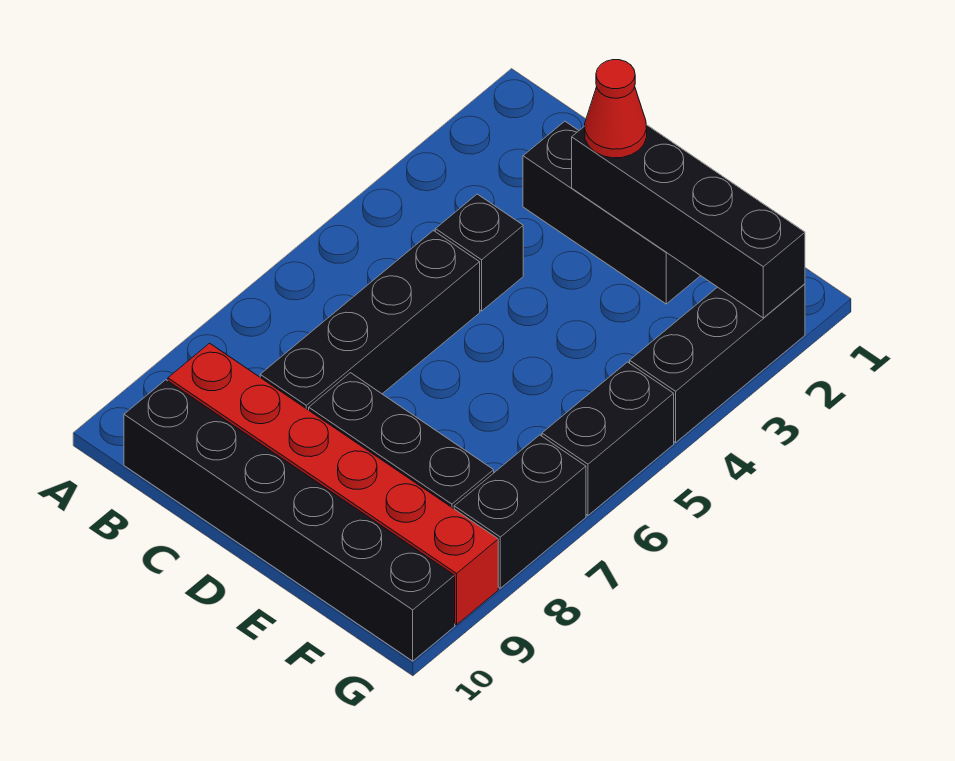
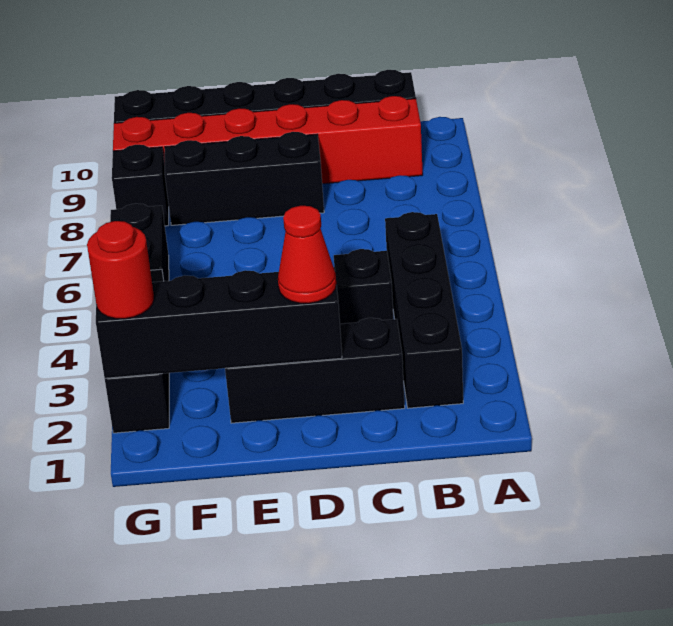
black brick C5:C8 level 1 -> black brick B2:B5 level 1
none -> red round brick G2 level 3
black brick G7:G8 level 1 -> black brick G8 level 1

